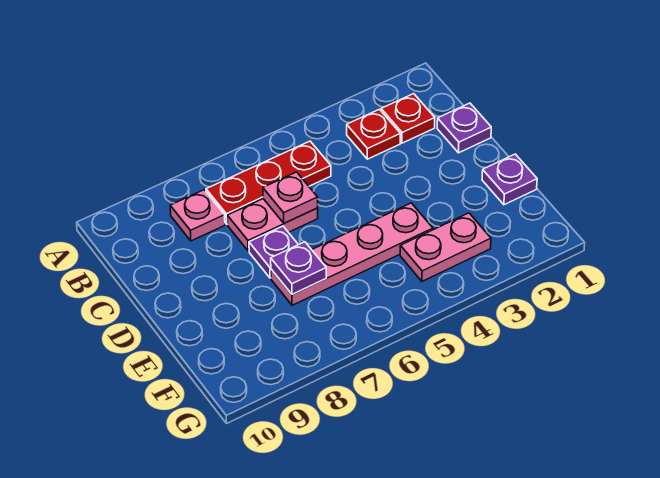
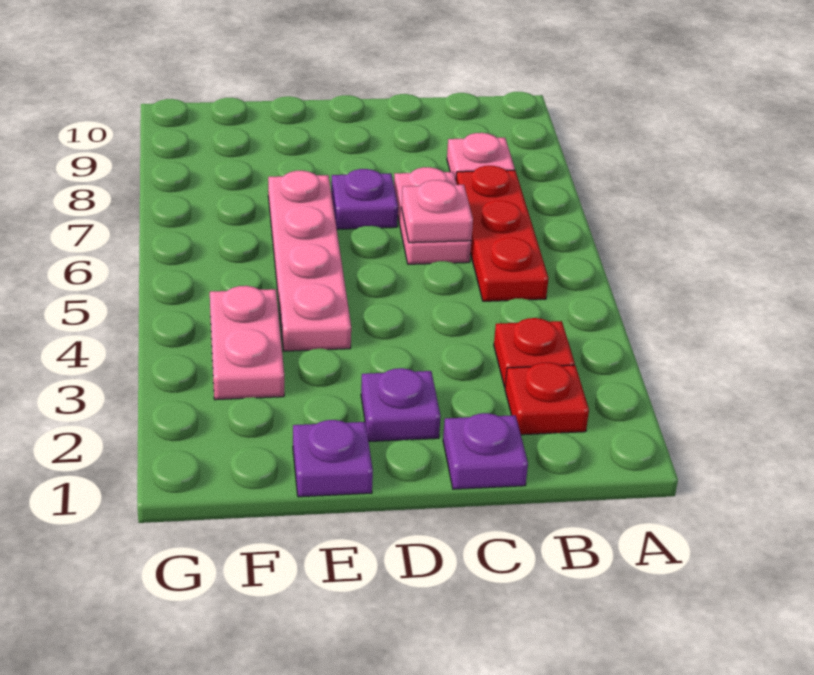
purple plate E7 level 2 -> purple plate D2 level 1

